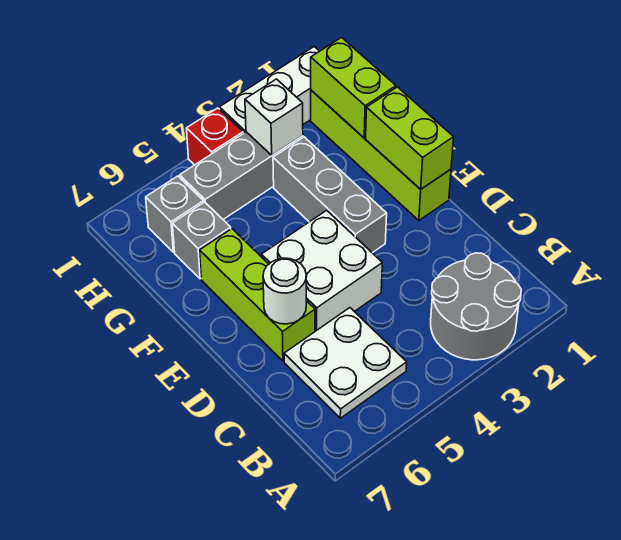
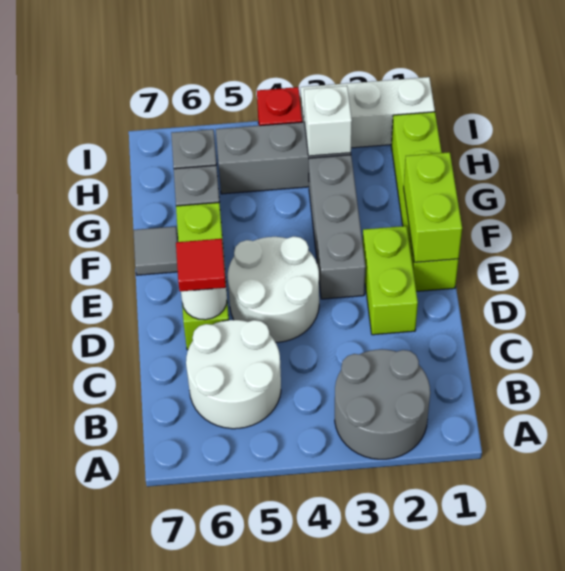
white plate B5:C6 level 1 -> white round brick B5:C6 level 1
white brick D4:E5 level 1 -> white round brick D4:E5 level 1
none -> red tile D6 level 3
none -> grey tile F7 level 1
lime brick G1:H1 level 2 -> lime brick D2:E2 level 1

